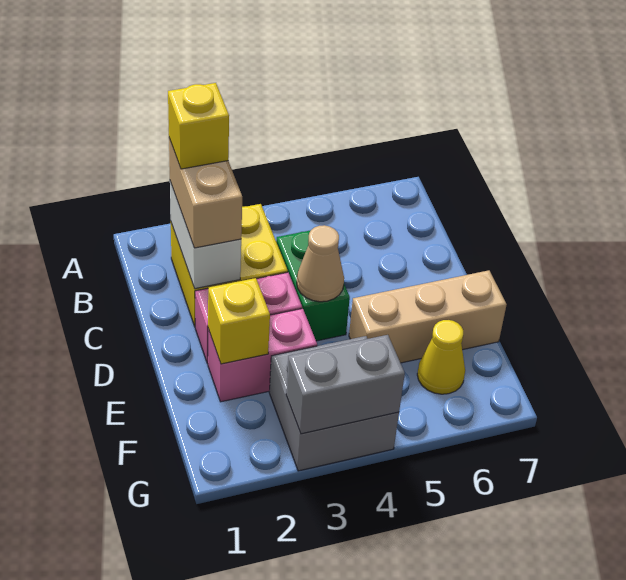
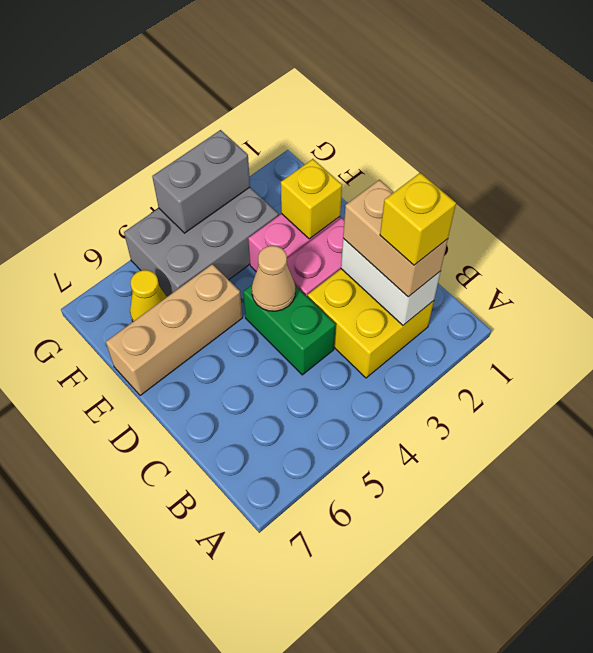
grey brick F3:G4 level 1 -> grey brick F3:G5 level 1

